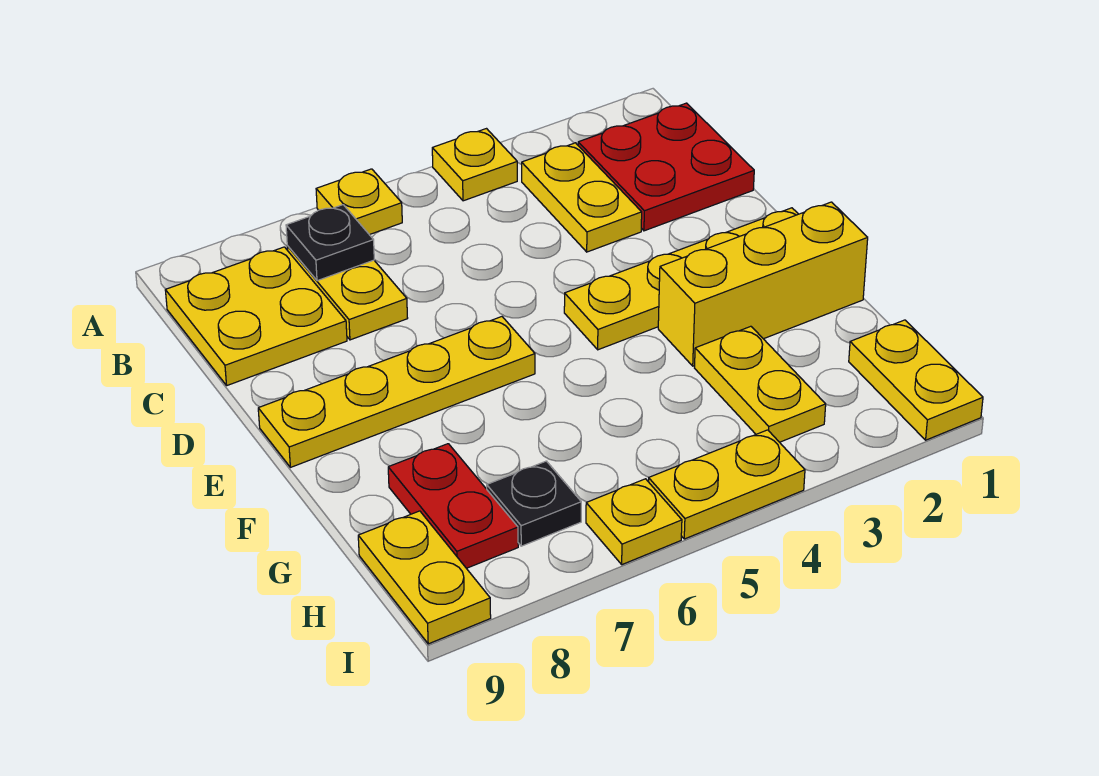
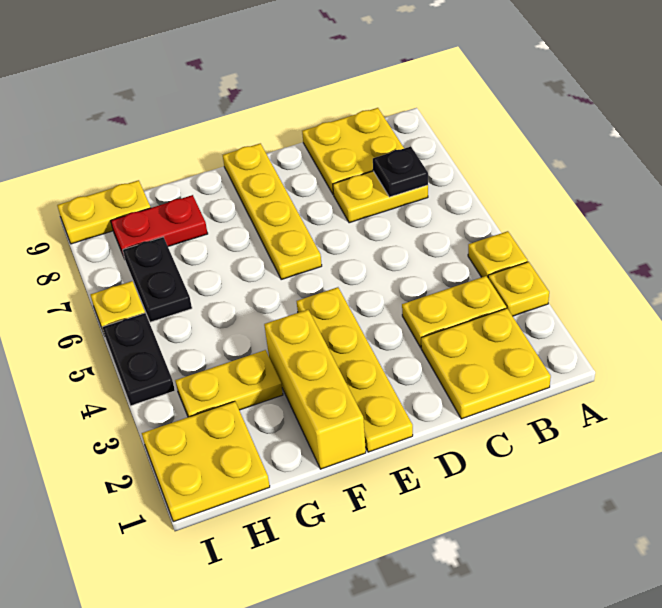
yellow plate A6 level 1 -> yellow plate A3 level 1
red plate B1:C2 level 1 -> yellow plate B1:C2 level 1
yellow plate H1:I1 level 1 -> yellow plate H1:I2 level 1
black plate H7 level 1 -> black plate H6:H7 level 1
yellow plate I4:I5 level 1 -> black plate I4:I5 level 1

